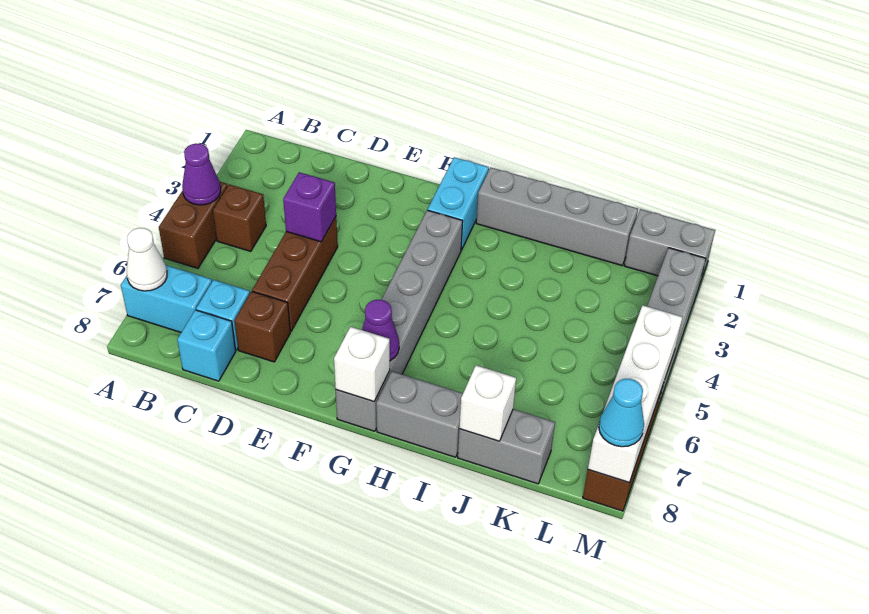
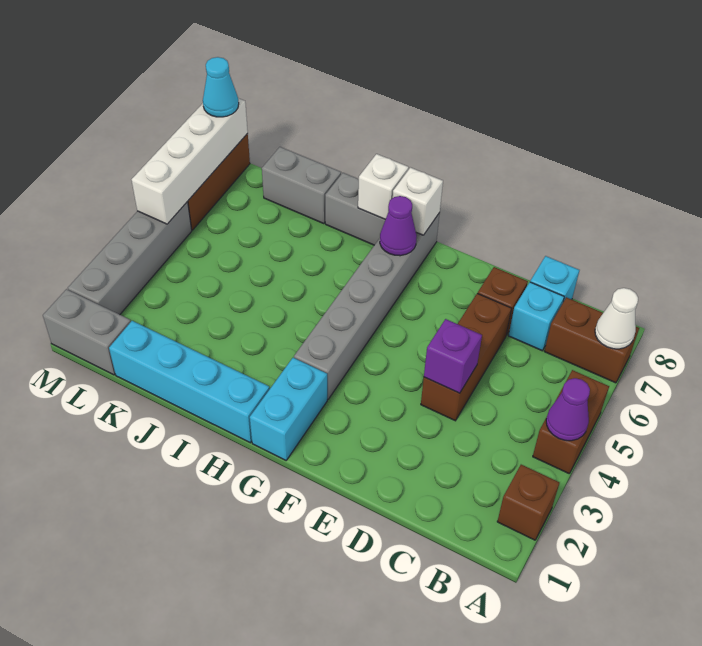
cyan brick A7:B7 level 1 -> brown brick A7:B7 level 1
brown brick B4 level 1 -> brown brick A2 level 1
grey brick H1:K1 level 1 -> cyan brick H1:K1 level 1
white brick J8 level 2 -> white brick H8 level 2

